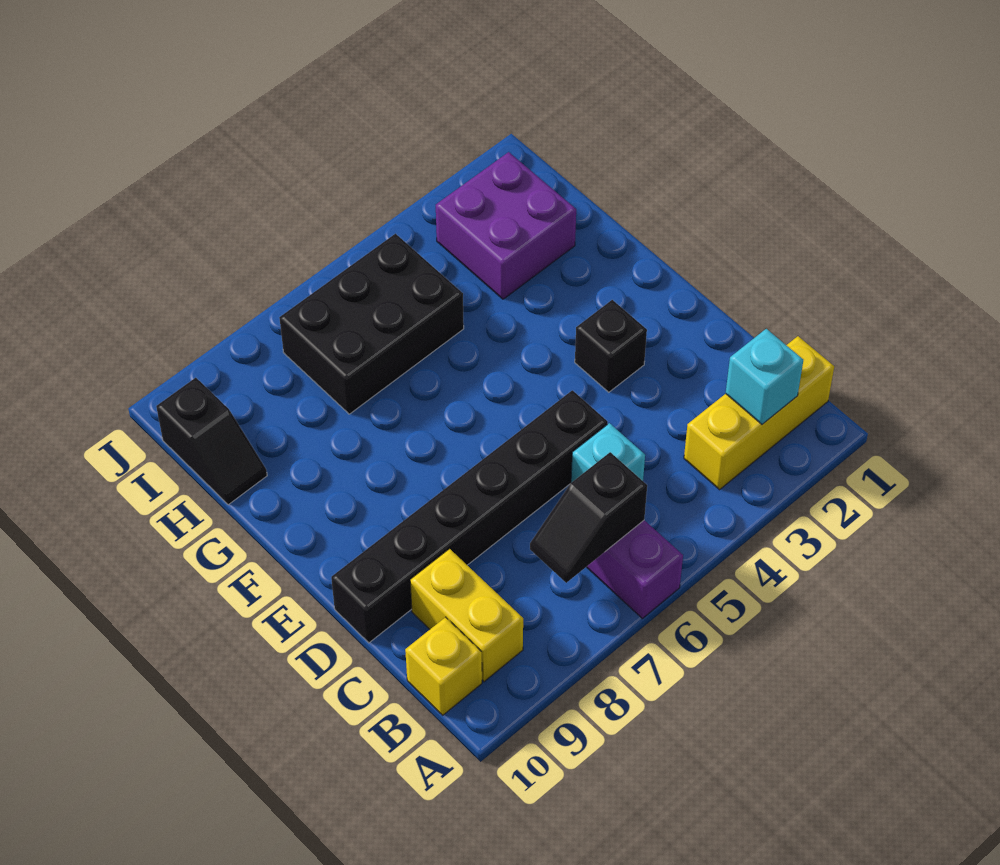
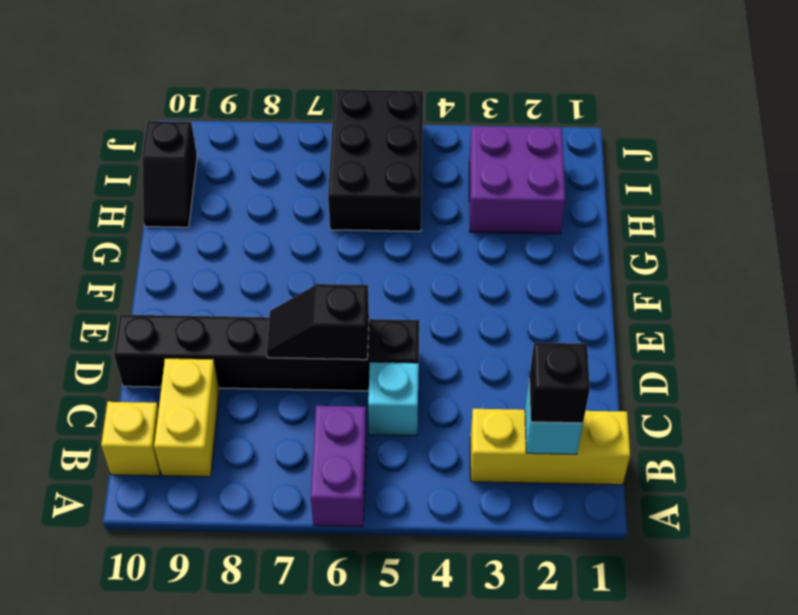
black slope B6:B7 level 2 top 6 -> black slope D6:D7 level 2 top 6
black brick E3 level 1 -> black brick B2 level 3
black brick H5:I7 level 1 -> black brick H5:J6 level 1

